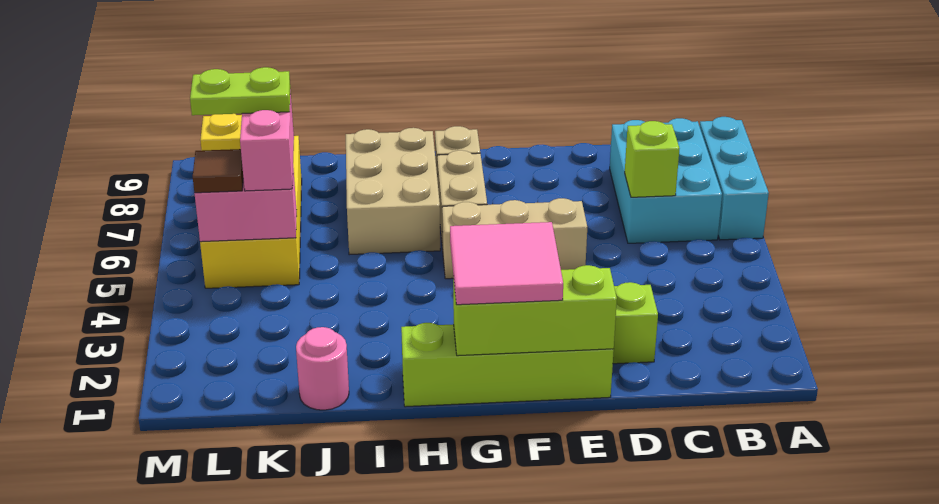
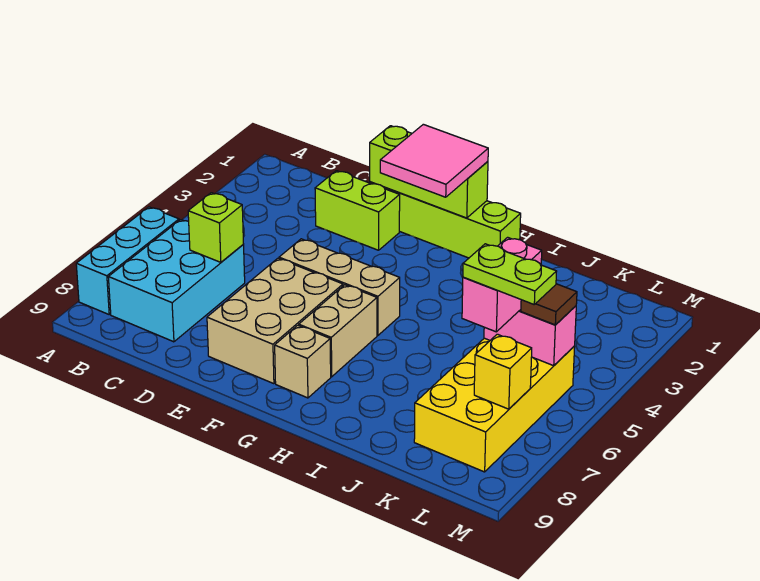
tan brick H6:I8 level 1 -> tan brick E6:F8 level 1
pink round brick J1 level 1 -> none

